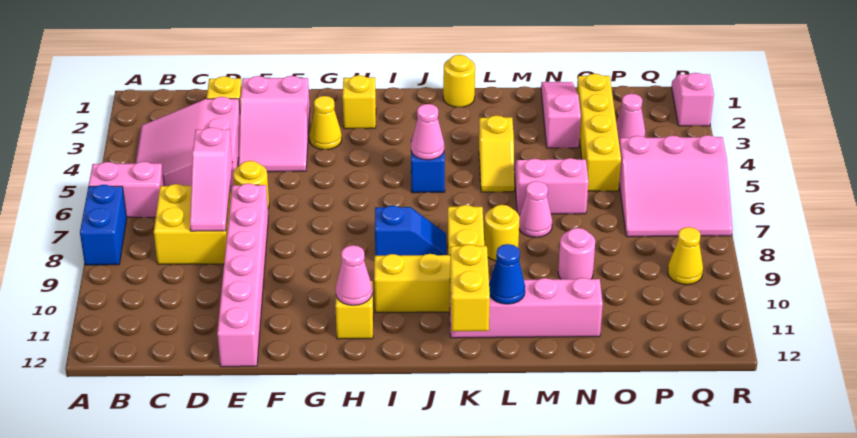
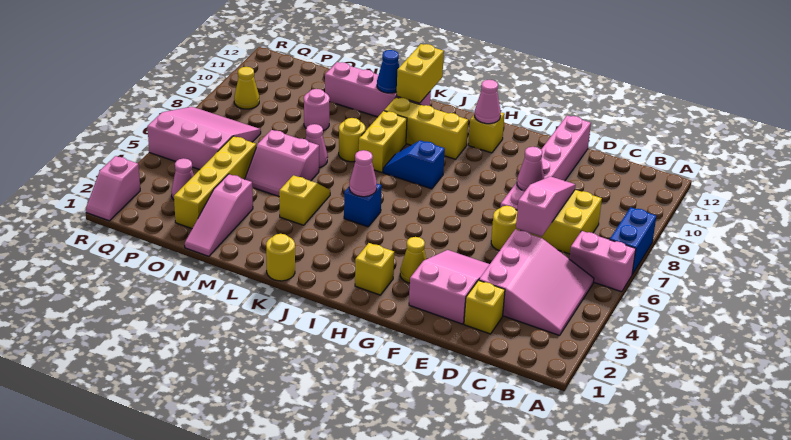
none -> pink cone E8 level 2

